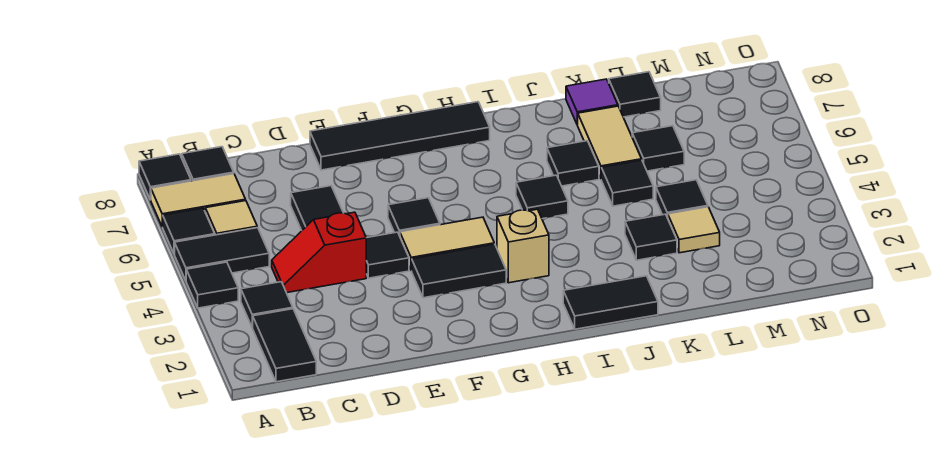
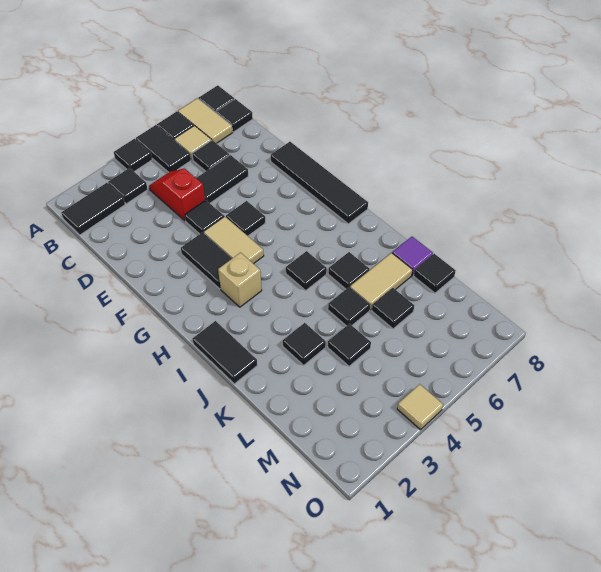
none -> black tile C6 level 1
tan tile L3 level 1 -> tan tile O4 level 1

